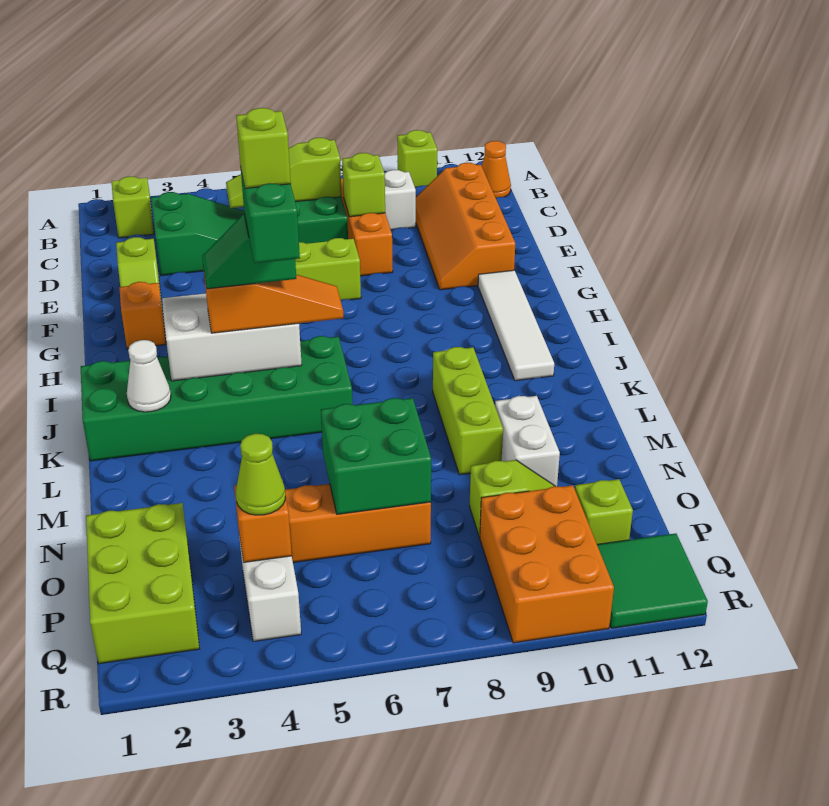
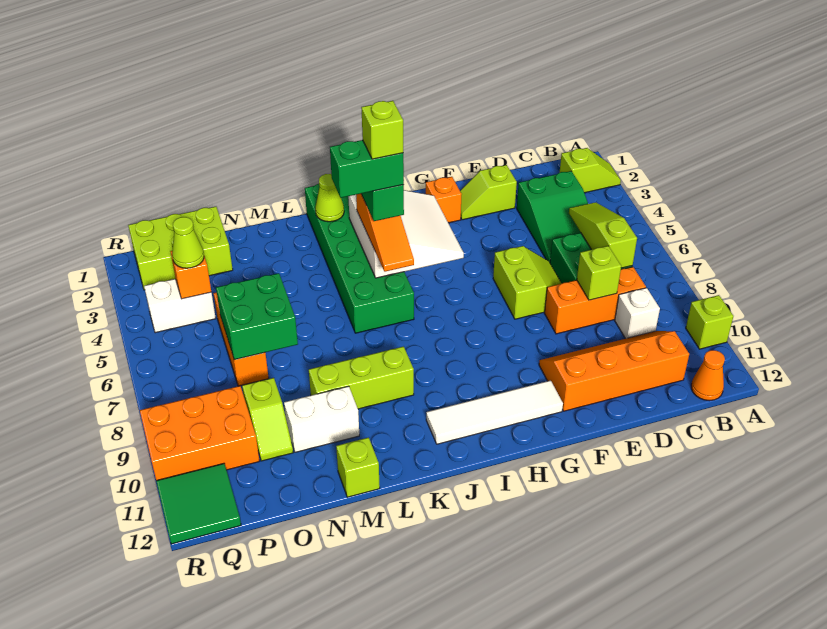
white cone K2 level 2 -> lime cone K2 level 2
lime brick P11 level 1 -> lime brick M12 level 1

